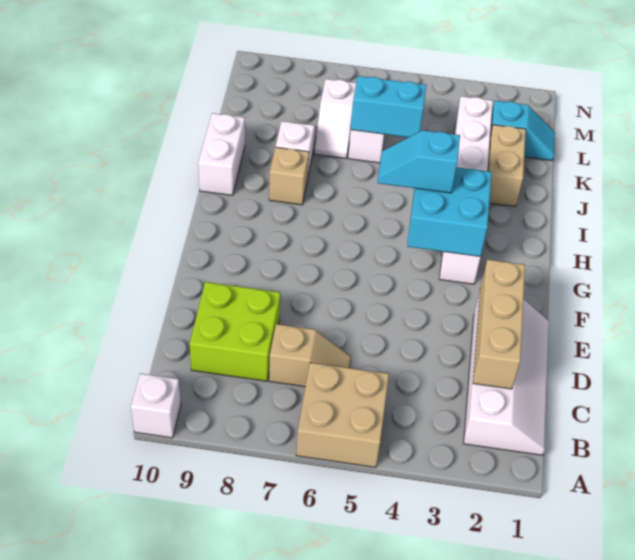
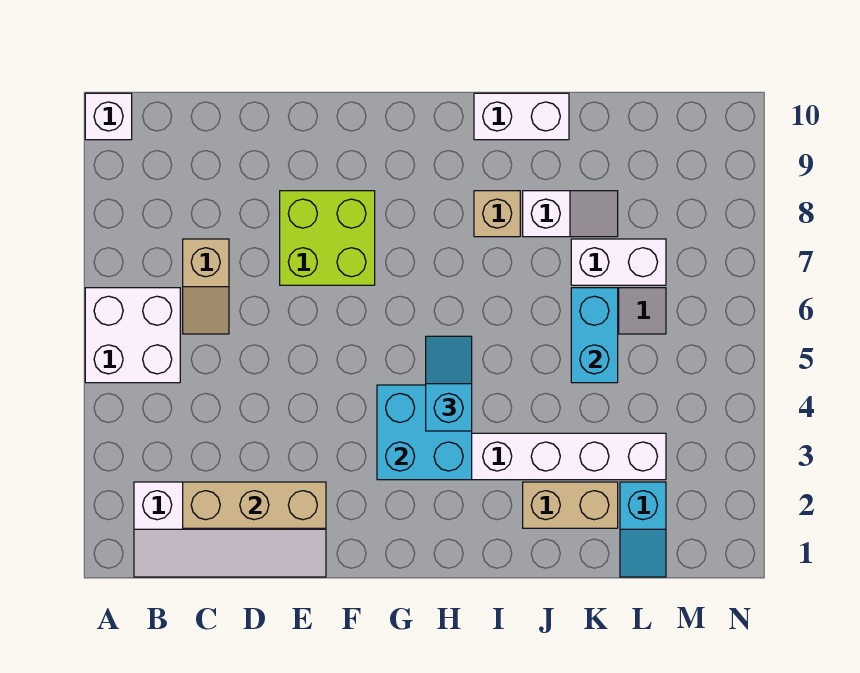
tan brick A5:B6 level 1 -> white brick A5:B6 level 1
lime brick C8:D9 level 1 -> lime brick E7:F8 level 1
white slope K7:L7 level 1 top L -> white brick K7:L7 level 1

